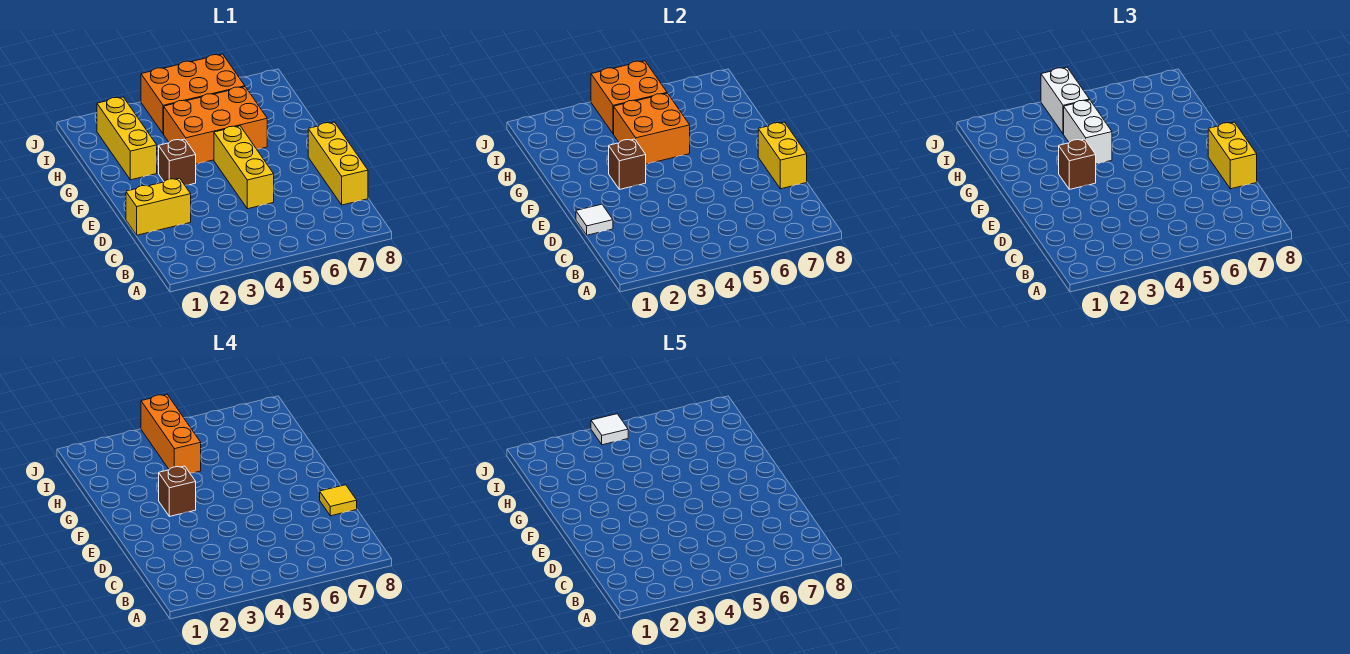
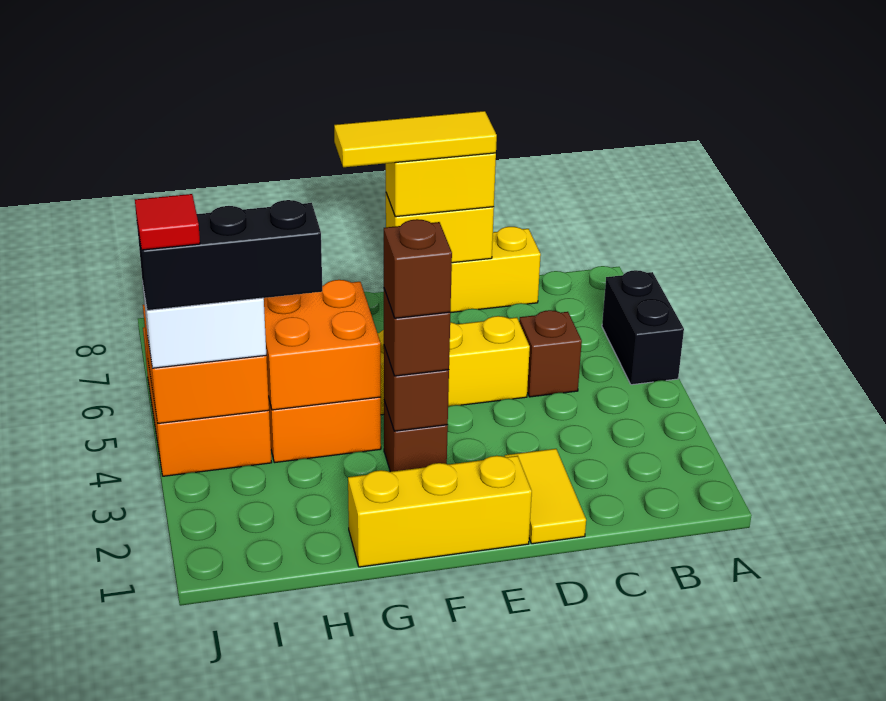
none -> black brick A5:A6 level 1
none -> brown brick C5 level 1
yellow brick D1:D2 level 1 -> yellow tile D1:D2 level 1
white tile D1 level 2 -> none
yellow tile D8 level 4 -> yellow tile D8:F8 level 4
yellow brick G2:I2 level 1 -> yellow brick E1:G1 level 1
white brick G4:H4 level 3 -> none
orange brick H4:J4 level 4 -> black brick H4:J4 level 4
white tile J4 level 5 -> red tile J4 level 5

